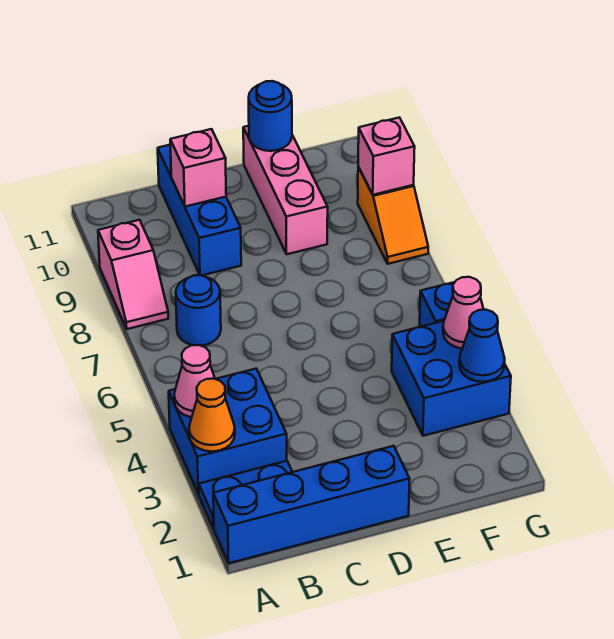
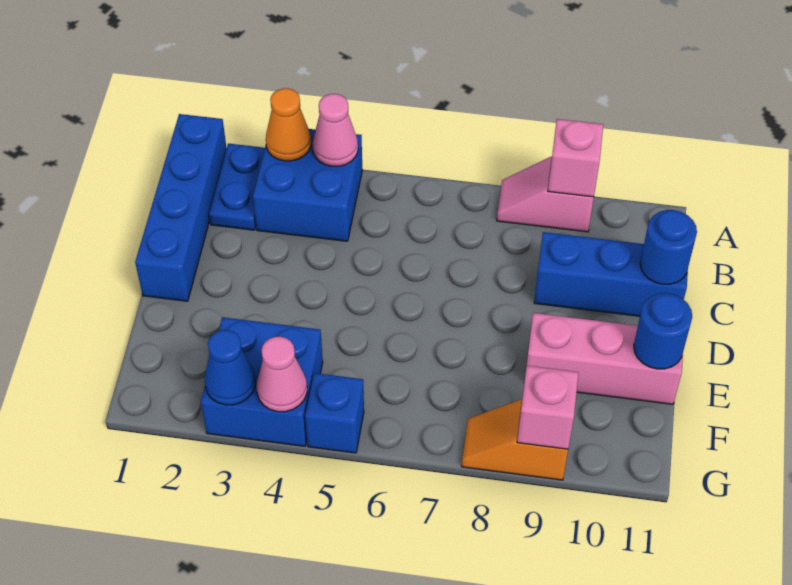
blue round brick B7 level 1 -> blue round brick C11 level 2
pink brick C10 level 2 -> pink brick A9 level 2

